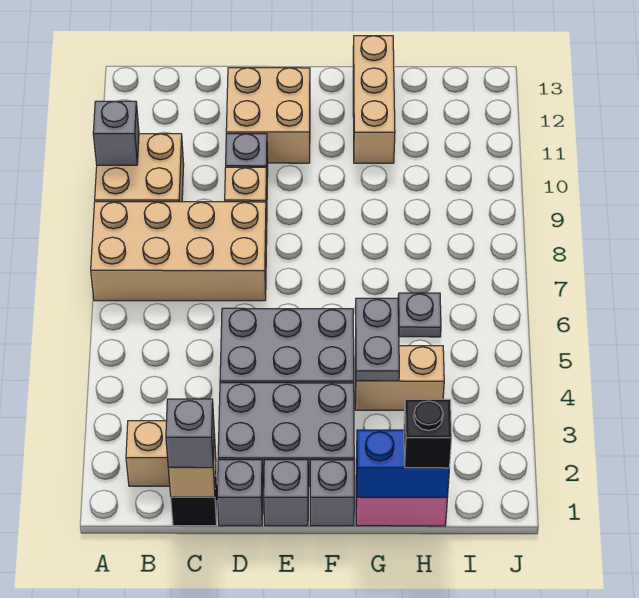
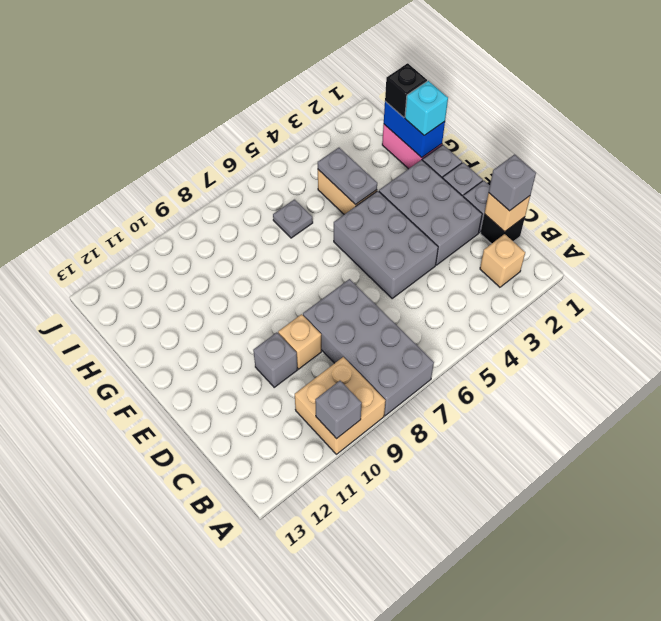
tan brick A7:D8 level 1 -> grey brick A7:D8 level 1
tan brick D11:E12 level 1 -> none
none -> cyan brick G1 level 3
grey plate G4:G5 level 2 -> grey plate G4:H4 level 2
tan brick G11:G13 level 1 -> none

